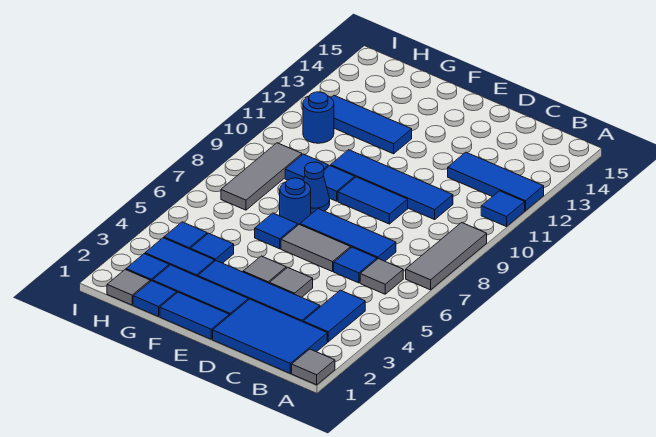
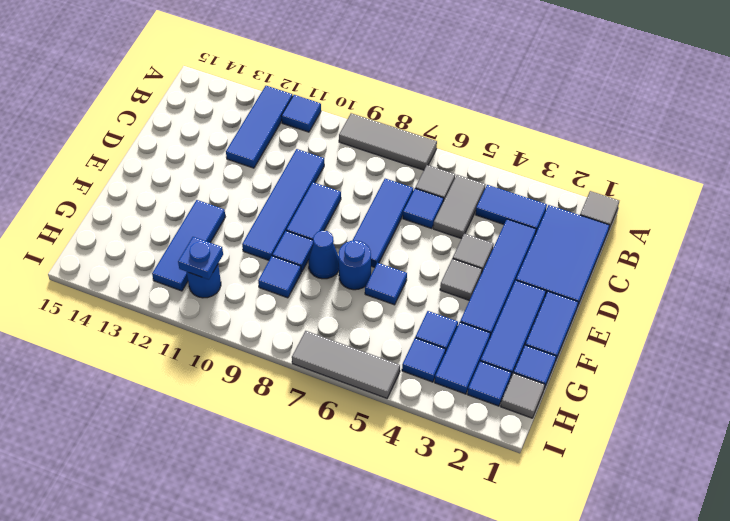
grey tile D6:E6 level 1 -> grey tile B5:C5 level 1
grey tile H7:H9 level 1 -> grey tile I5:I7 level 1
none -> blue plate H11 level 2

